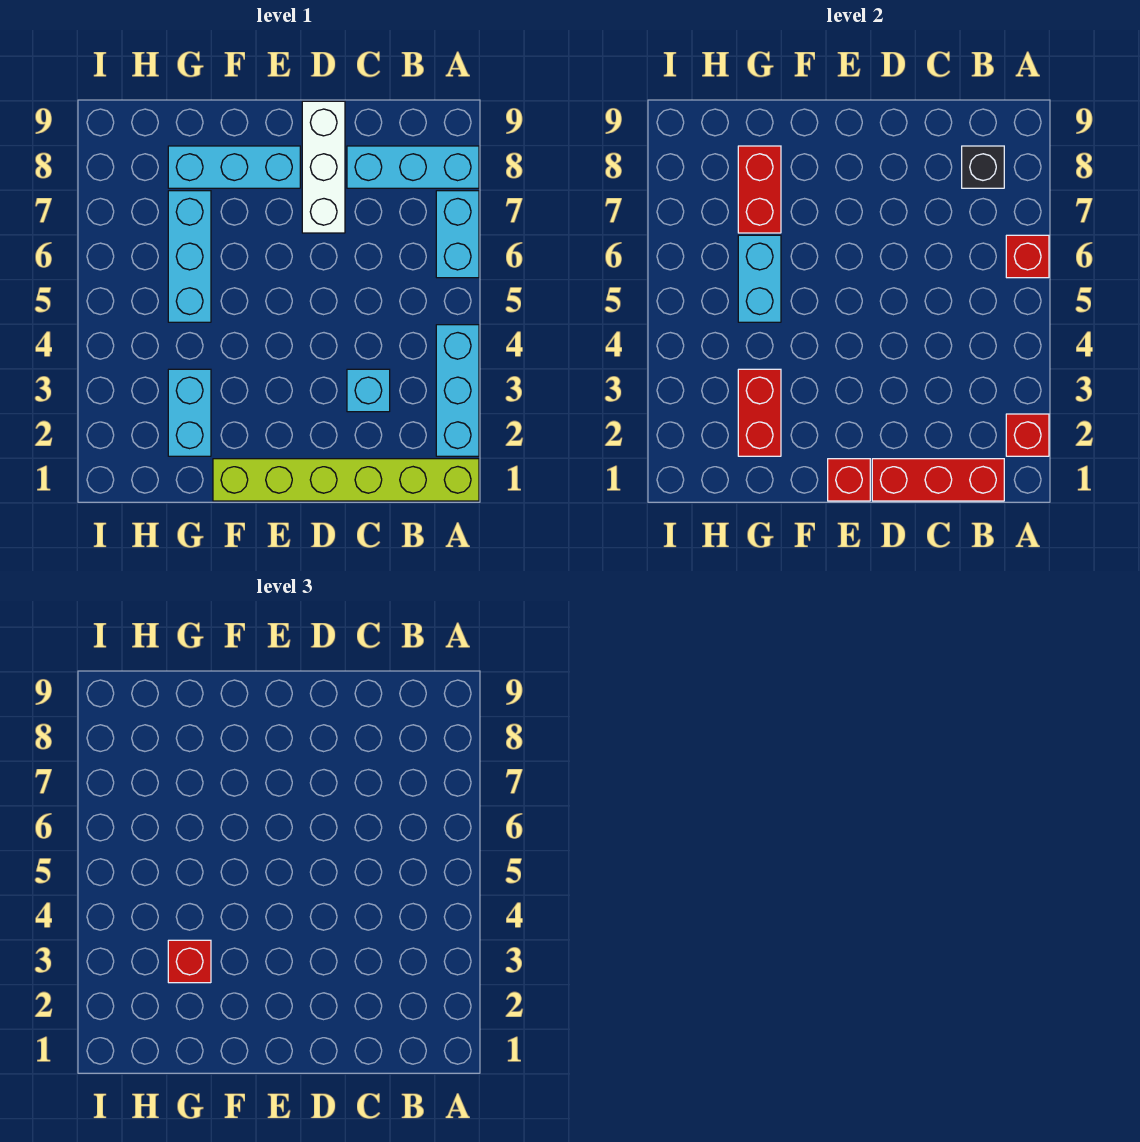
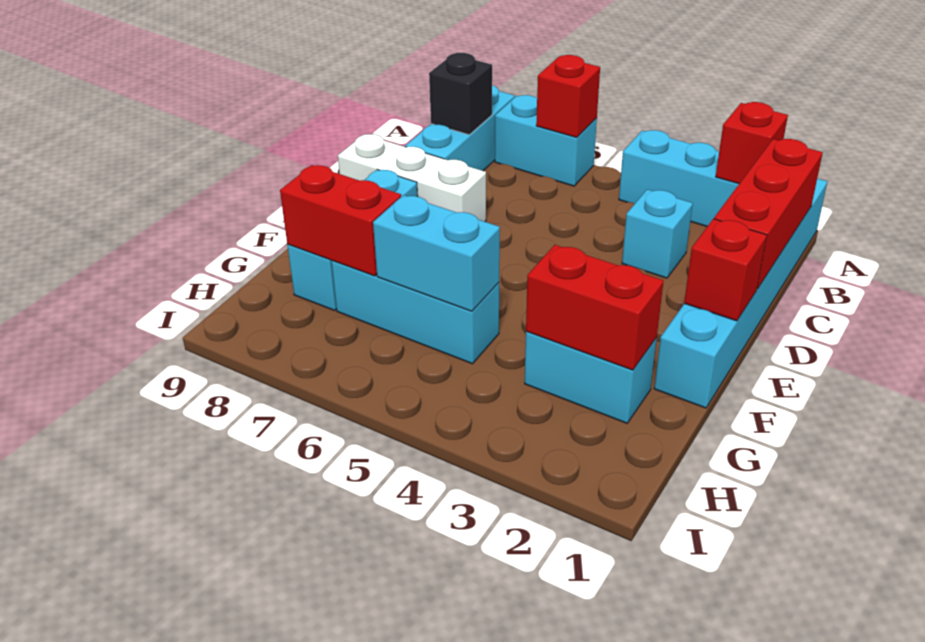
lime brick A1:F1 level 1 -> cyan brick A1:F1 level 1
red brick G3 level 3 -> none

